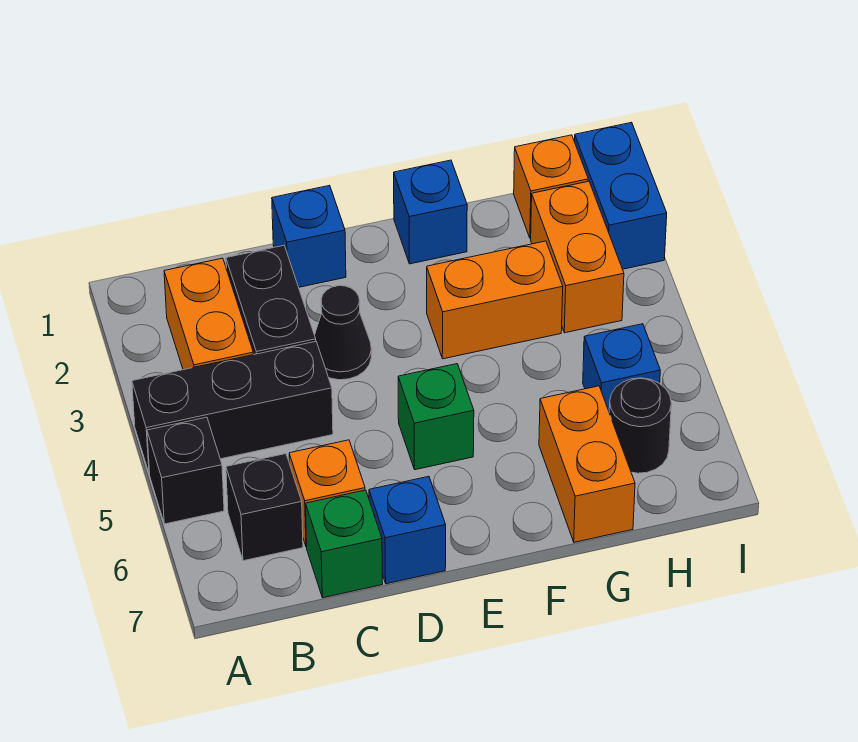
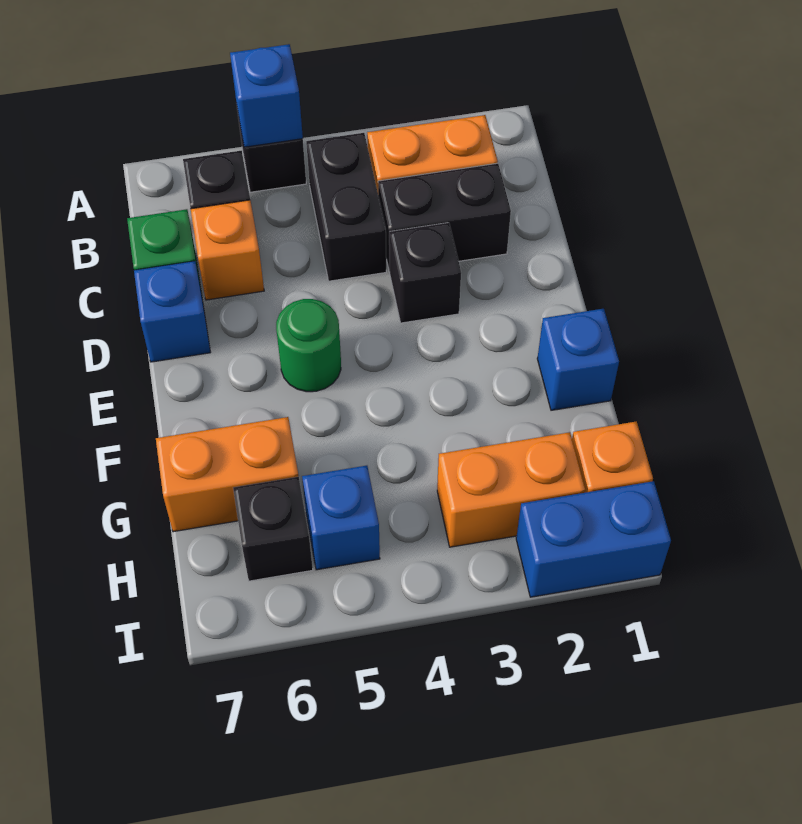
black brick A4:C4 level 1 -> black brick B4:C4 level 1
blue brick D1 level 1 -> blue brick A5 level 2
black cone D3 level 1 -> black brick D3 level 1
green brick E5 level 1 -> green round brick E5 level 1
orange brick F3:G3 level 1 -> none
black round brick H6 level 1 -> black brick H6 level 1

